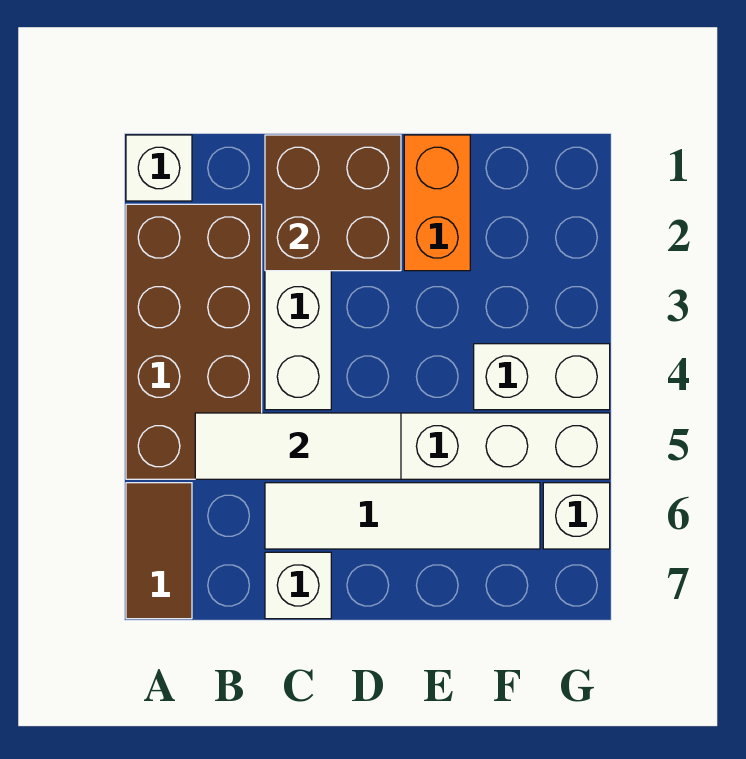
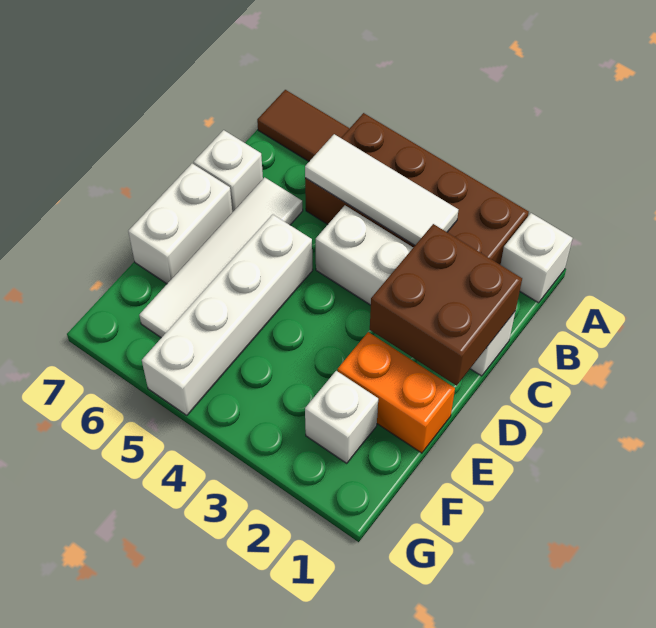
white tile B5:D5 level 2 -> white tile B3:B5 level 2
white brick F4:G4 level 1 -> white brick D7:E7 level 1
white brick G6 level 1 -> white brick F2 level 1

